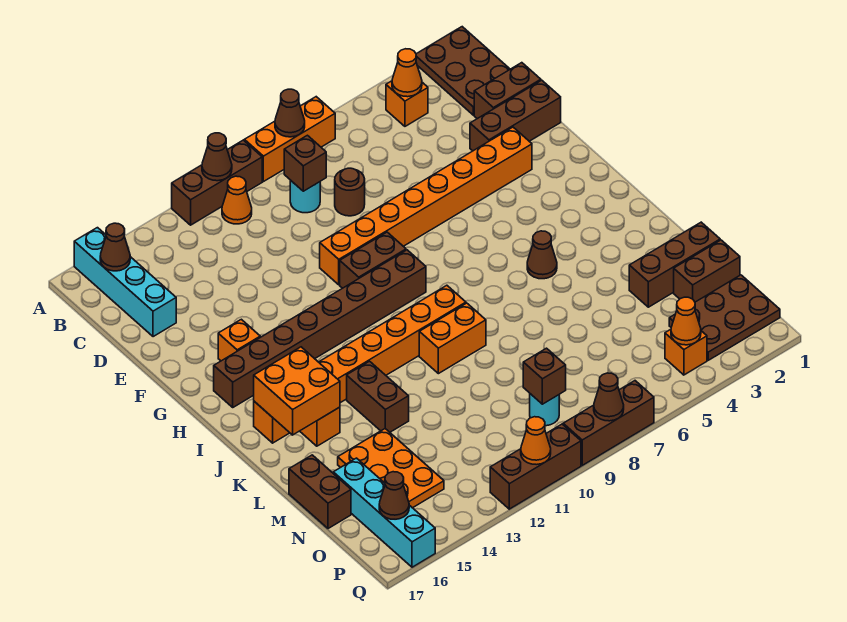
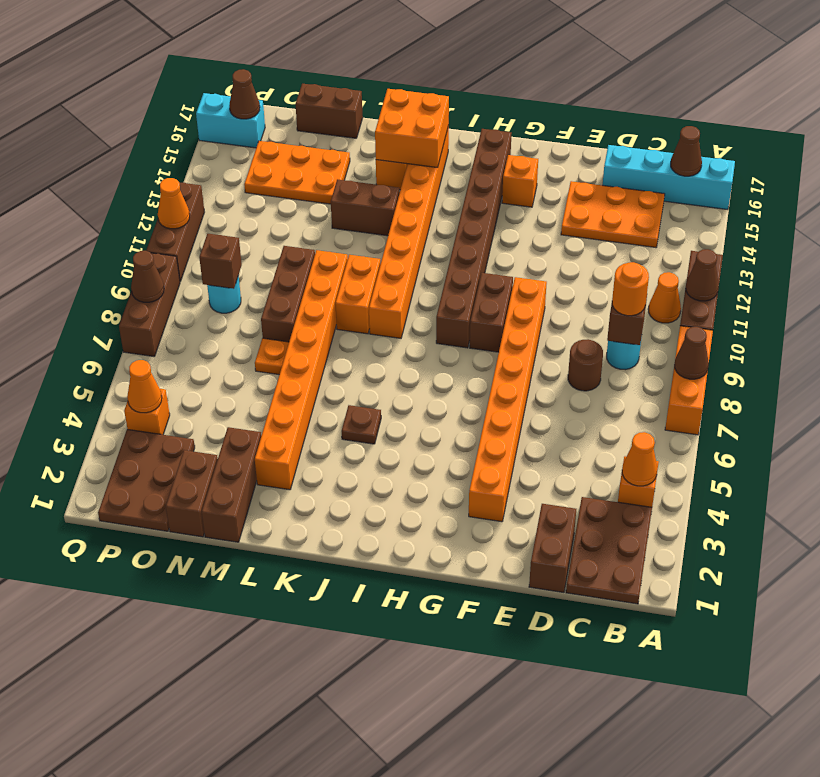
brown plate A1:C2 level 1 -> brown plate B1:C3 level 1
none -> orange round brick C9 level 3
none -> orange plate C14:E15 level 1
brown brick E1:E3 level 1 -> brown brick M8:M10 level 1
brown cone J5 level 1 -> brown plate J5 level 1
none -> orange brick L3:L10 level 1
none -> orange plate M7 level 1
cyan brick N16:Q16 level 1 -> cyan brick P16:Q16 level 1

